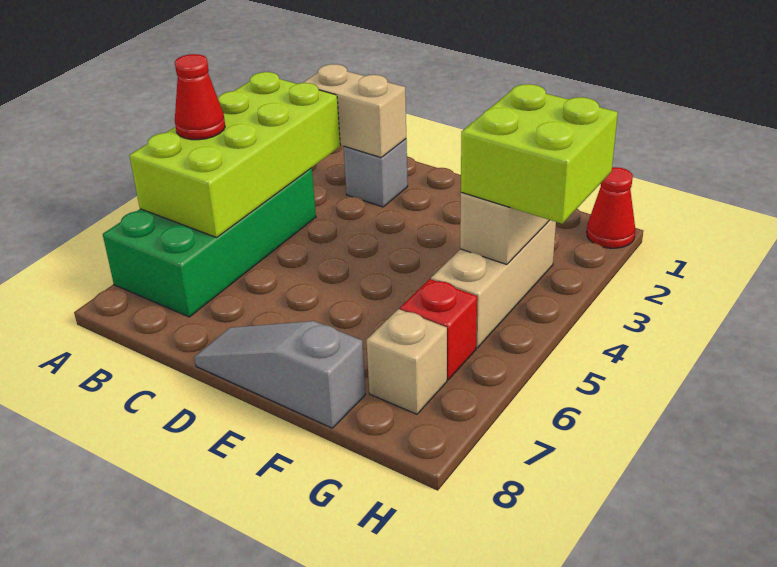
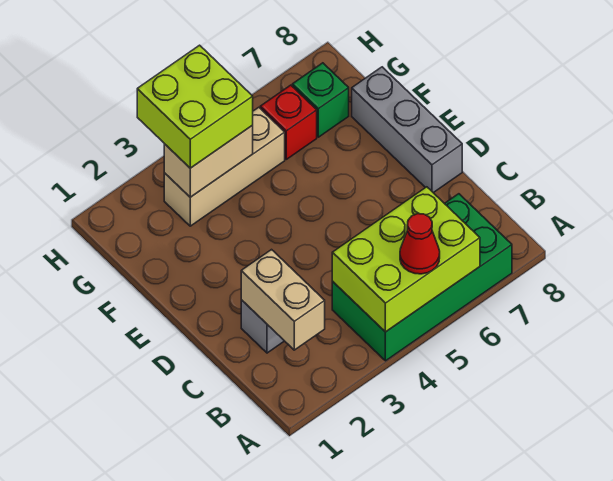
lime brick A3:B6 level 2 -> lime brick A4:B6 level 2
grey slope D8:F8 level 1 top F -> grey brick D8:F8 level 1
tan brick G7 level 1 -> green brick G7 level 1
red cone H1 level 1 -> none

